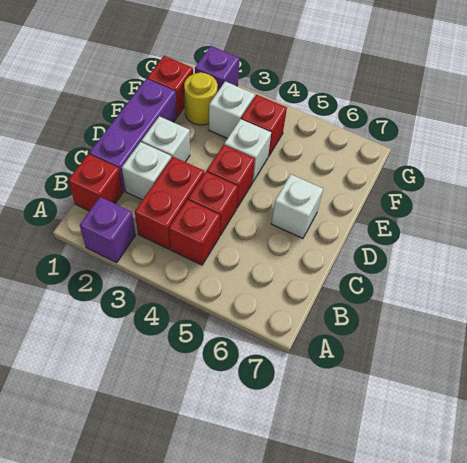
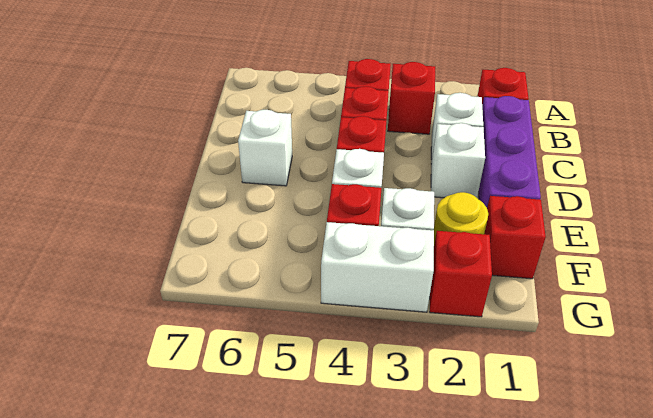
purple brick A2 level 1 -> none
red brick B3:C3 level 1 -> red brick B3 level 1
purple brick G2 level 1 -> red brick G2 level 1
none -> white brick G3:G4 level 1

